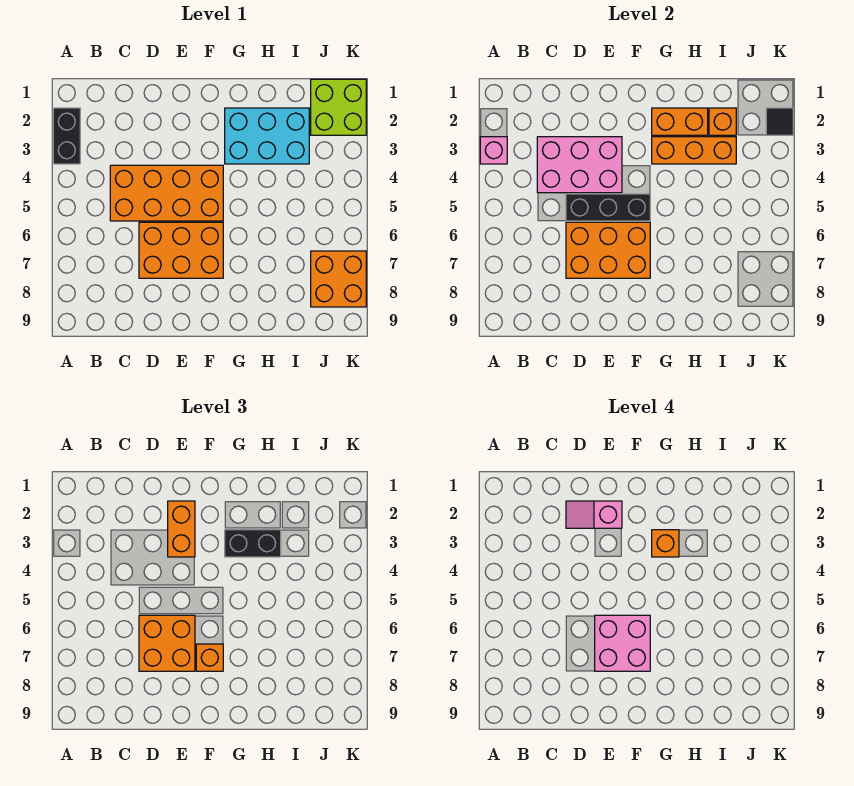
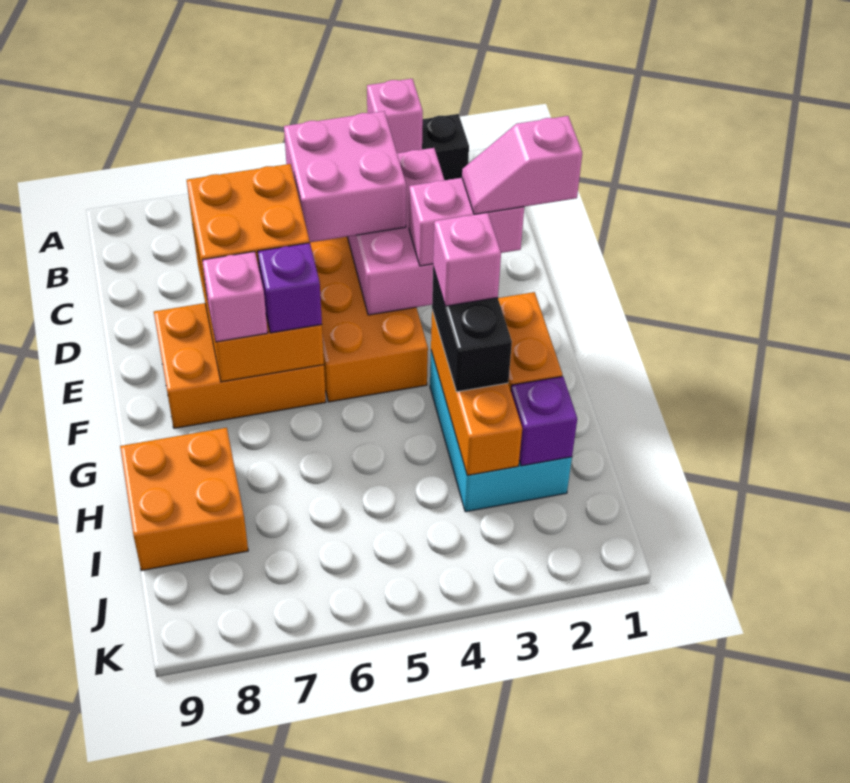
pink slope D2:E2 level 4 top E -> pink slope E1:E2 level 4 top 1
black brick D5:F5 level 2 -> none
orange brick D6:F7 level 1 -> orange brick E6:F8 level 1
orange brick E2:E3 level 3 -> pink brick E2:E3 level 3
pink brick E6:F7 level 4 -> pink brick C4:D5 level 3
none -> purple brick F6 level 3
orange brick F7 level 3 -> pink brick F7 level 3
orange brick G3 level 4 -> pink brick G3 level 4
orange brick I2 level 2 -> purple brick I2 level 2
lime brick J1:K2 level 1 -> none
orange brick J7:K8 level 1 -> orange brick H8:I9 level 1
black tile K2 level 2 -> none

